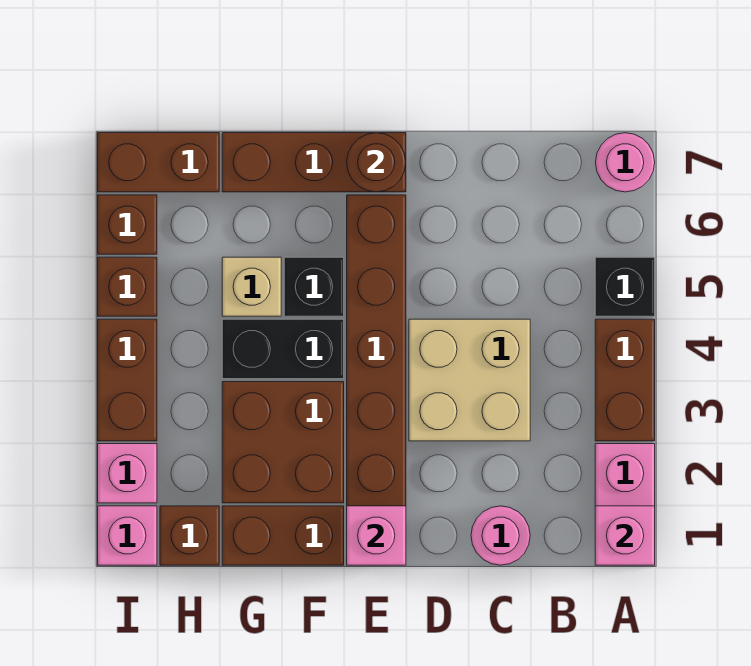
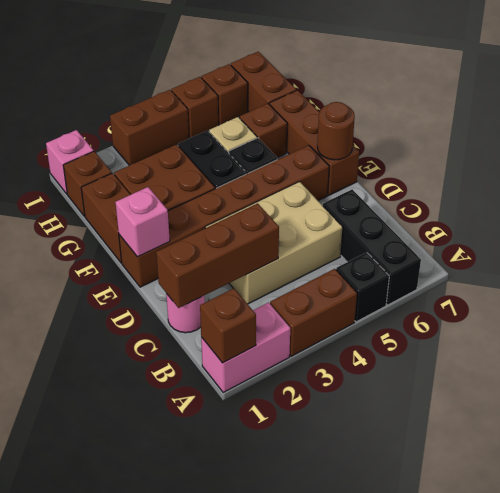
pink brick A1 level 2 -> brown brick A1 level 2
none -> black brick A6:C6 level 1
pink round brick A7 level 1 -> none
none -> brown brick C1:C3 level 2
tan brick C3:D4 level 1 -> tan brick C3:D5 level 1
none -> brown brick G6 level 1
pink brick I2 level 1 -> none

